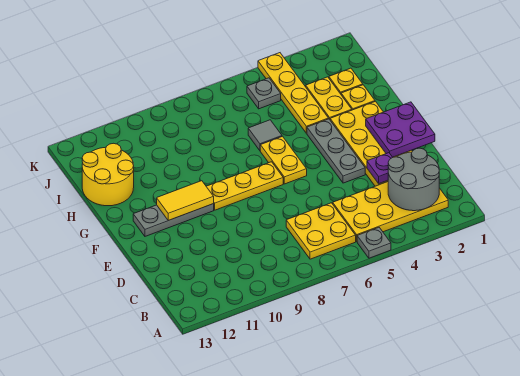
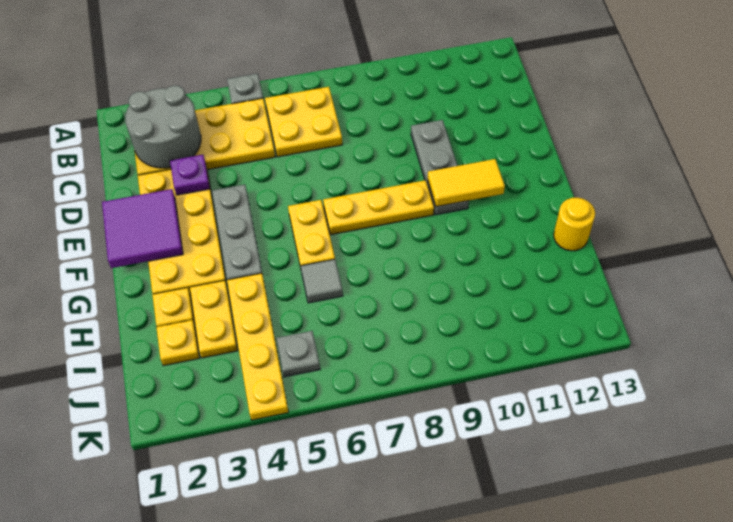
purple plate E1:F2 level 2 -> purple tile E1:F2 level 2
grey plate F10:F12 level 1 -> grey plate D10:F10 level 1
yellow round brick H12:I13 level 1 -> yellow round brick H13 level 1

